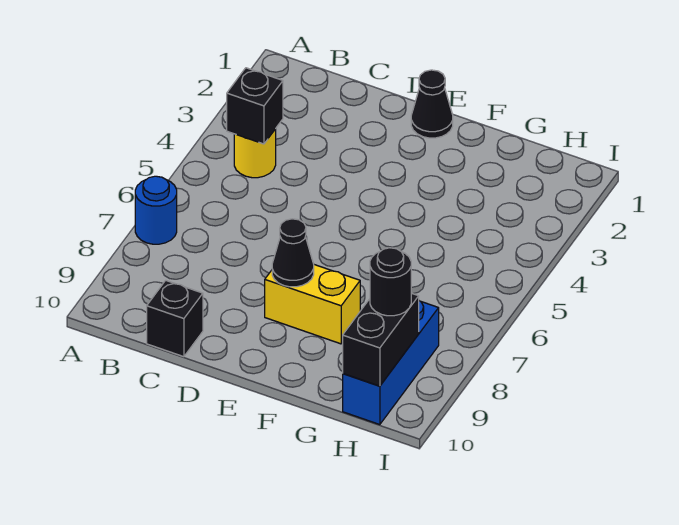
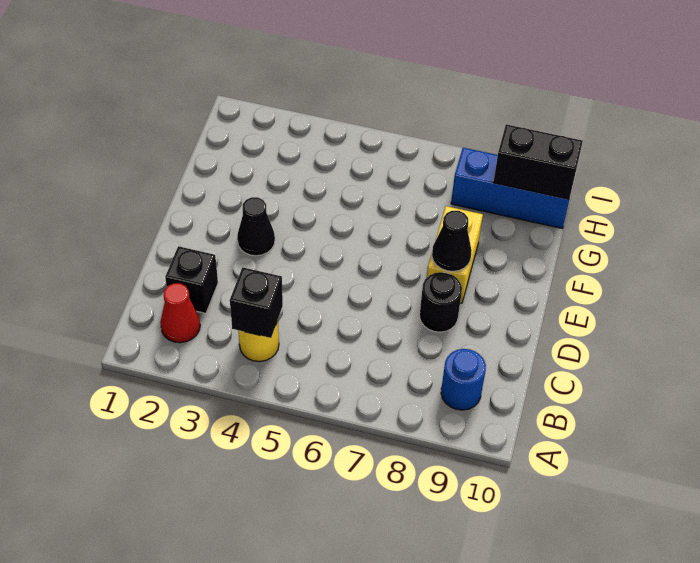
blue round brick A7 level 1 -> blue round brick B9 level 1
none -> red cone B2 level 1
black brick C10 level 1 -> black brick C2 level 1
black cone E1 level 1 -> black cone E3 level 1
black round brick H9 level 3 -> black round brick D8 level 1

